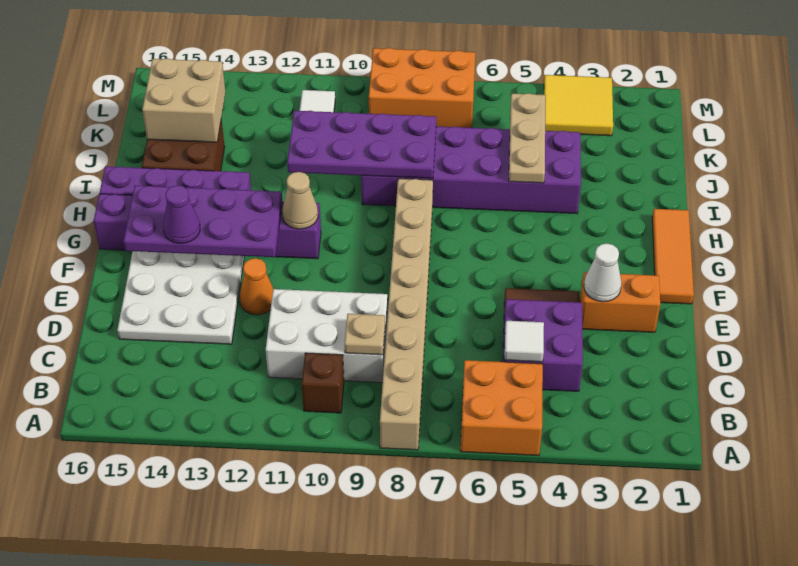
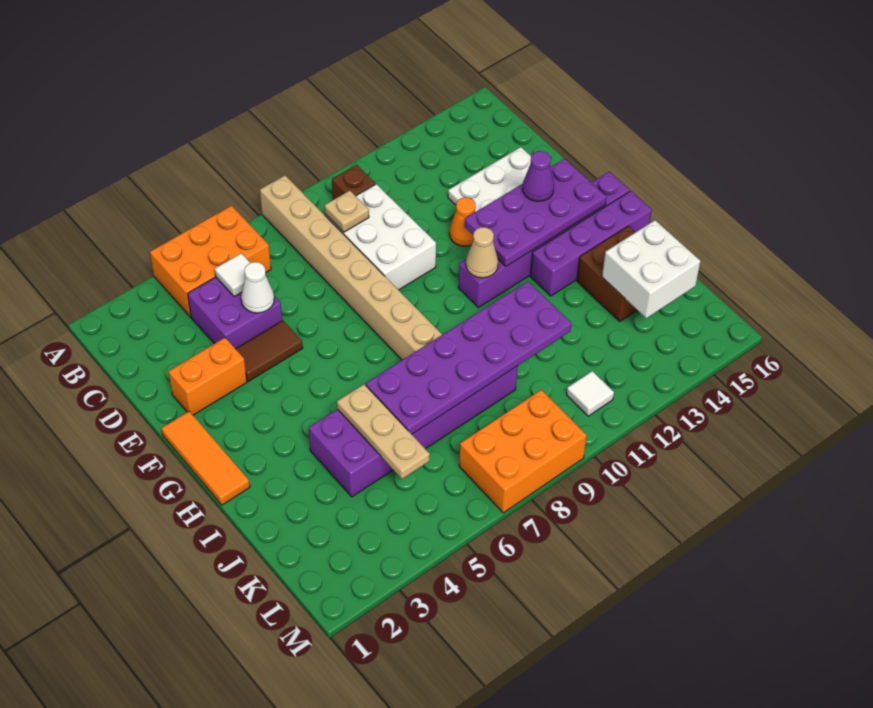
orange brick A5:B6 level 1 -> orange brick A4:B6 level 1
white brick C9:D11 level 1 -> white brick C9:E10 level 1
white cone E3 level 2 -> white cone D5 level 2
purple plate I8:J11 level 2 -> purple plate I6:J11 level 2
tan brick J14:K15 level 2 -> white brick J14:K15 level 2
yellow tile L3:M4 level 1 -> none

